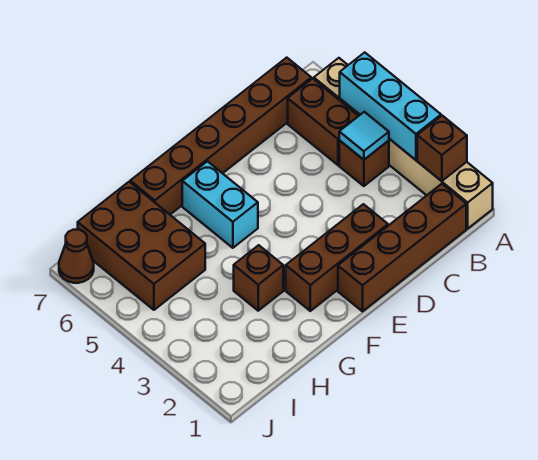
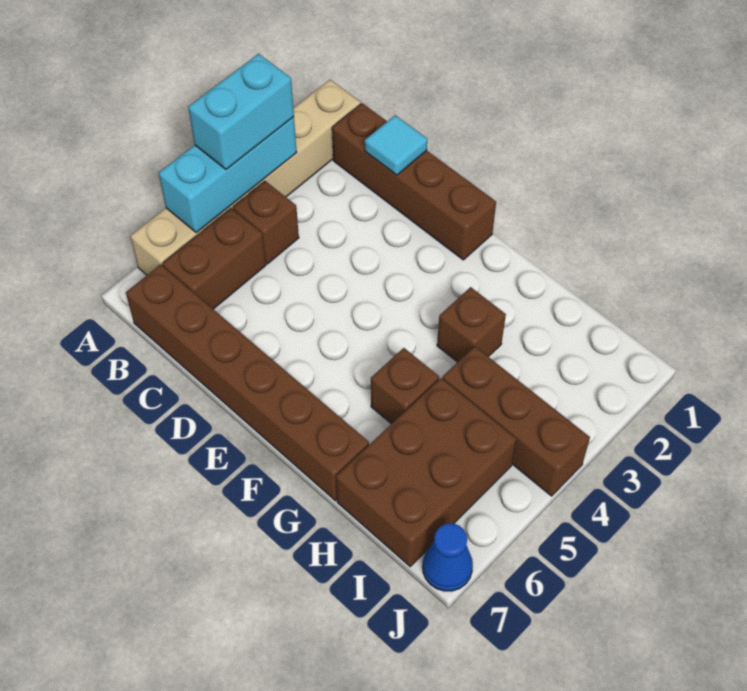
brown brick A2 level 2 -> brown brick G5 level 1
cyan tile B4 level 2 -> cyan tile C1 level 2
brown brick D2:F2 level 1 -> brown brick H4:J4 level 1
cyan brick F5:F6 level 1 -> cyan brick A3:A4 level 3
brown cone J7 level 1 -> blue cone J7 level 1

